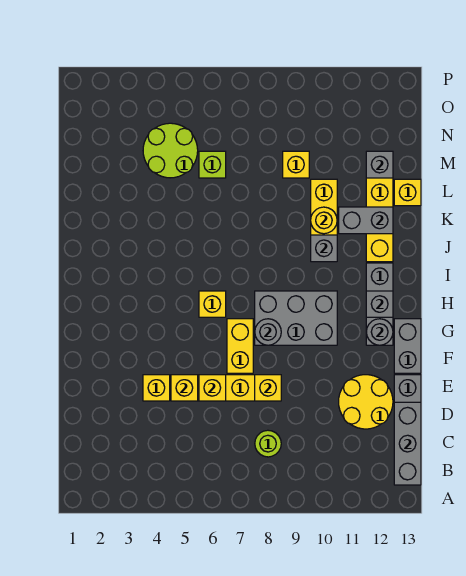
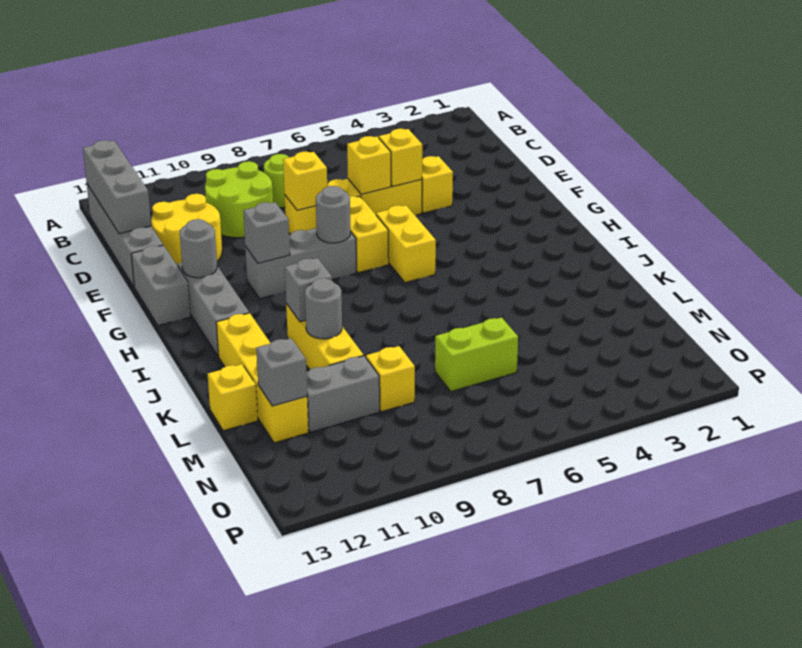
grey brick G8:H10 level 1 -> grey brick G8:G10 level 1
yellow brick H6 level 1 -> yellow brick G6:H6 level 1
grey brick H12 level 2 -> grey brick G10 level 2
yellow round brick K10 level 2 -> grey round brick K10 level 2
grey brick K11:K12 level 2 -> grey brick M10:M11 level 1
lime round brick M4:N5 level 1 -> lime round brick C9:D10 level 1
lime brick M6 level 1 -> lime brick M6:M7 level 1

